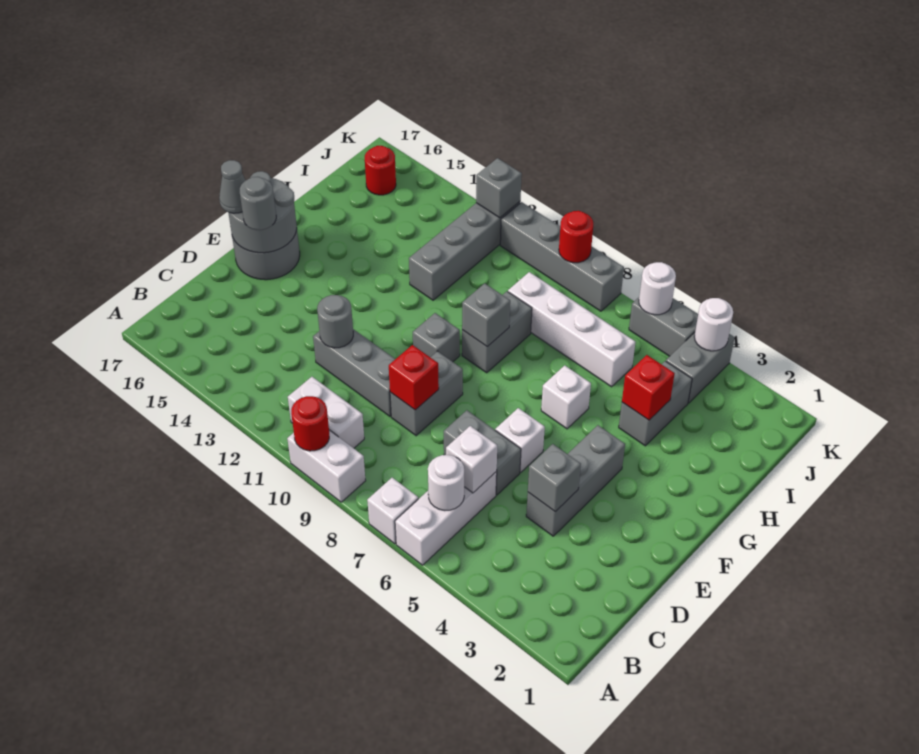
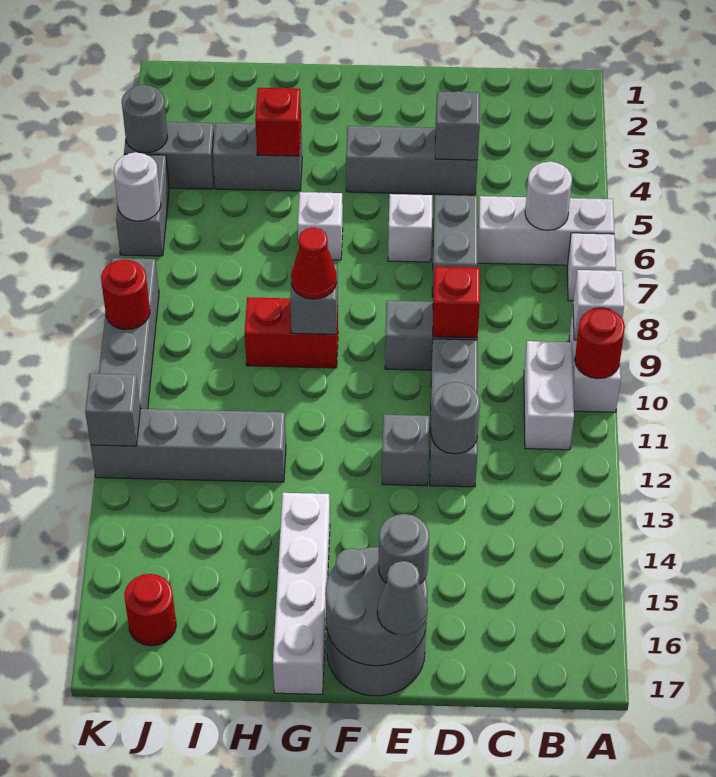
white brick C6 level 2 -> white brick A9 level 2
grey brick F10 level 1 -> grey brick E12 level 1
grey brick G9:H9 level 1 -> red brick G9:H9 level 1
none -> red cone G9 level 3
white brick I6:I9 level 1 -> white brick G14:G17 level 1
white round brick K4 level 2 -> grey round brick K4 level 2

